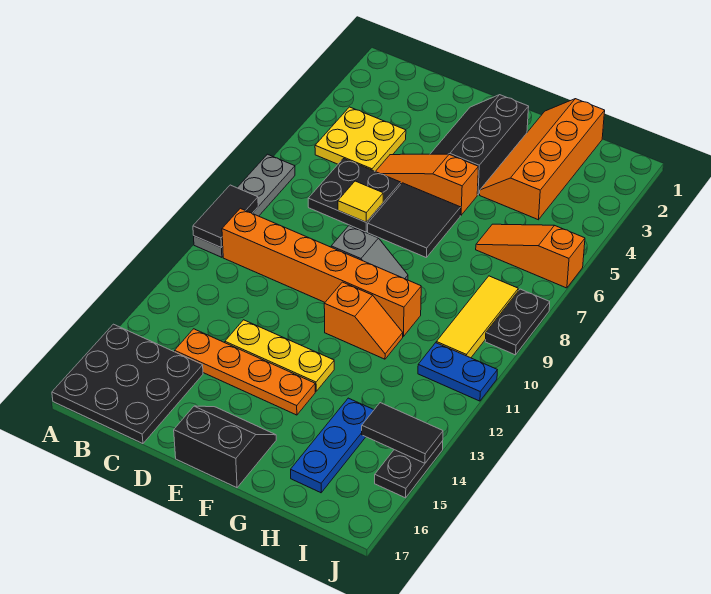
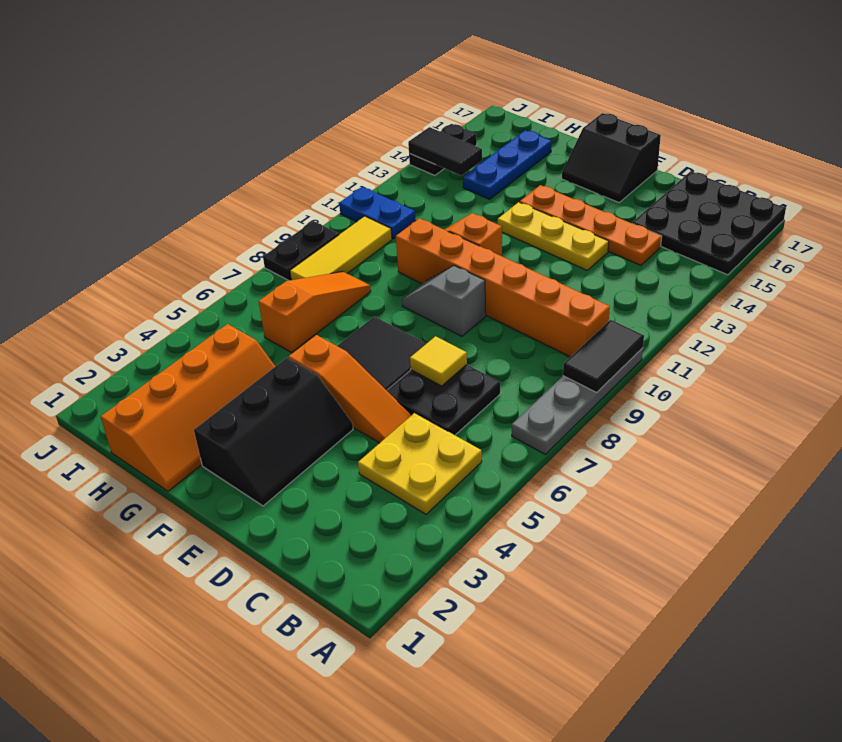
orange slope H6:J6 level 1 top J -> orange slope H6:H8 level 1 top 6

